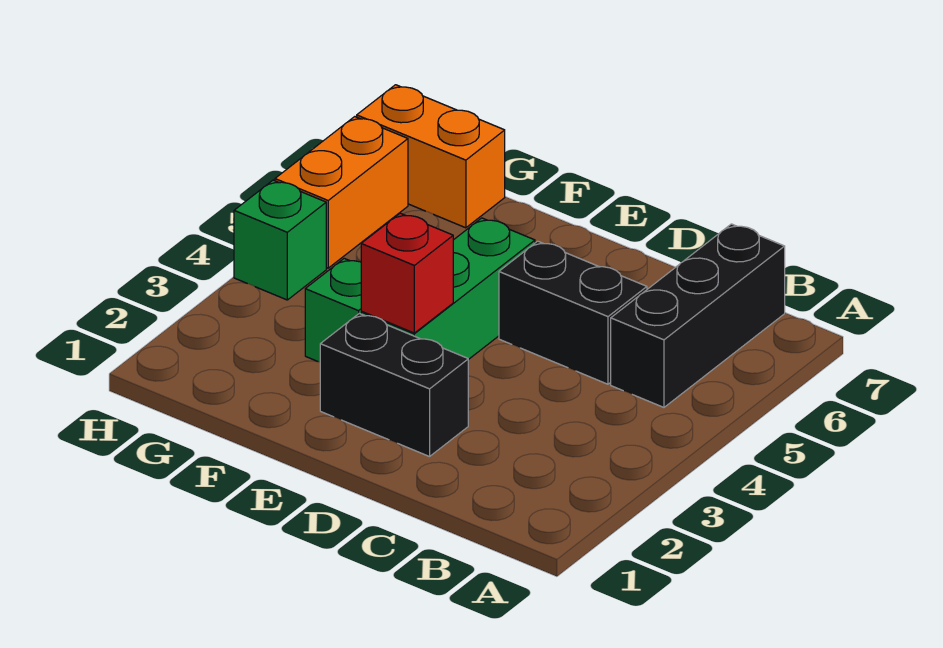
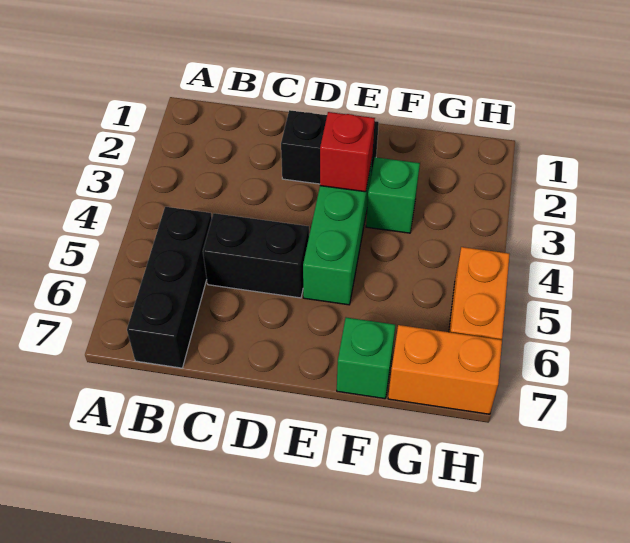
green brick H4 level 1 -> green brick F7 level 1

